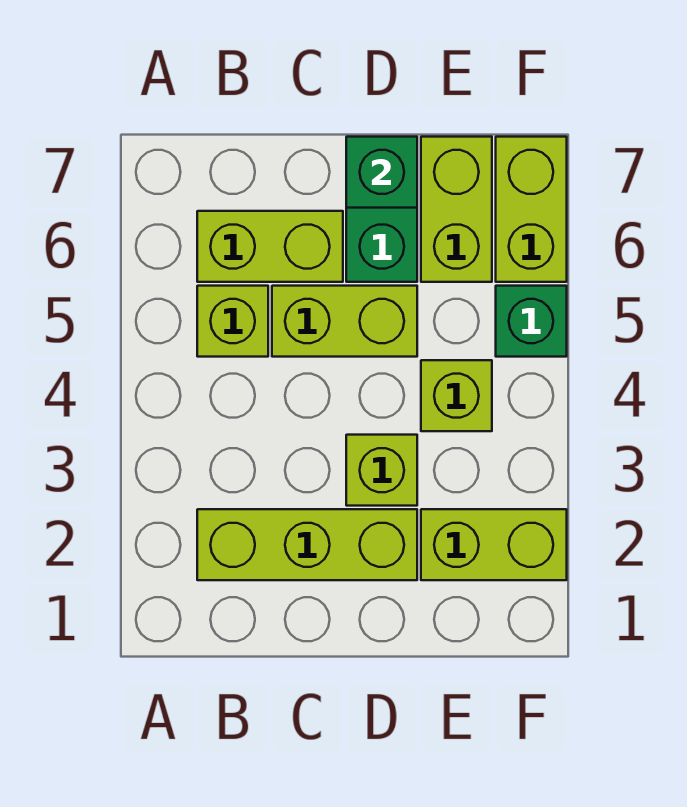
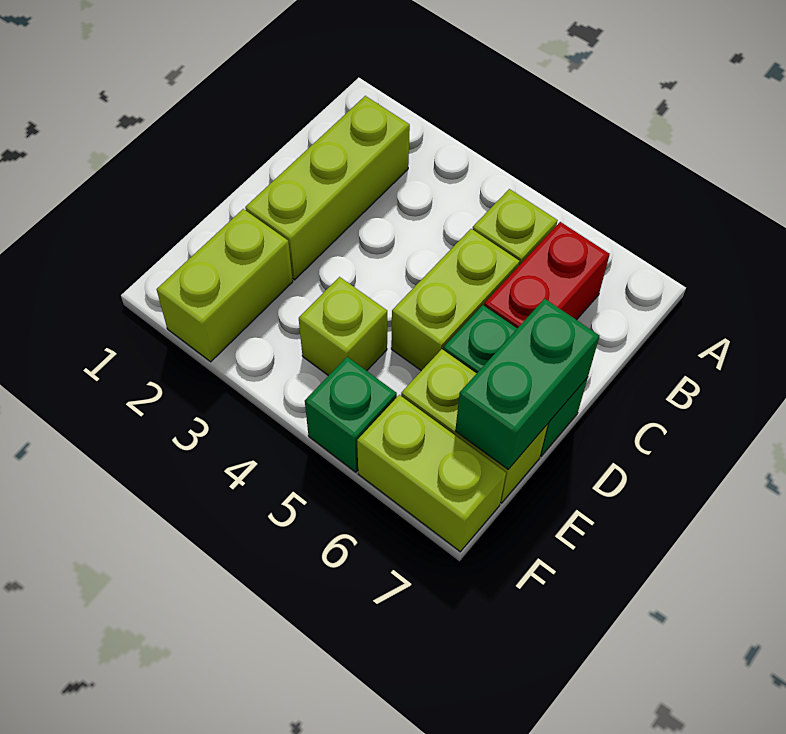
lime brick B6:C6 level 1 -> red brick B6:C6 level 1
lime brick D3 level 1 -> none
green brick D7 level 2 -> green brick D7:E7 level 2

